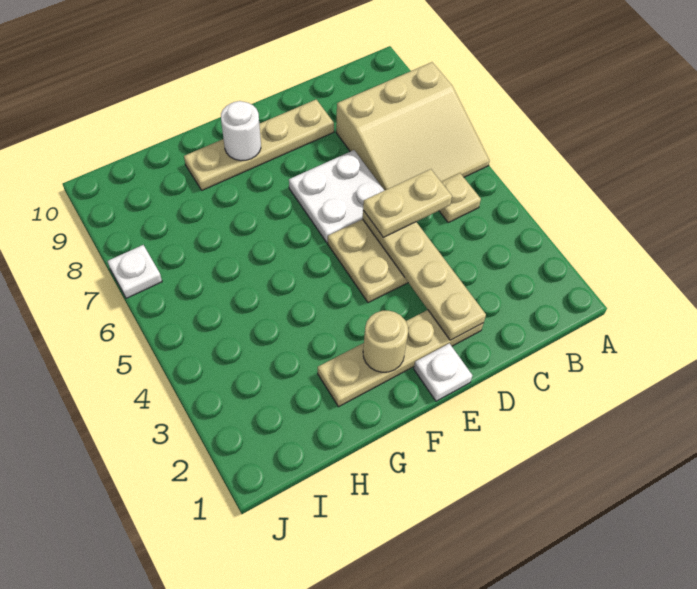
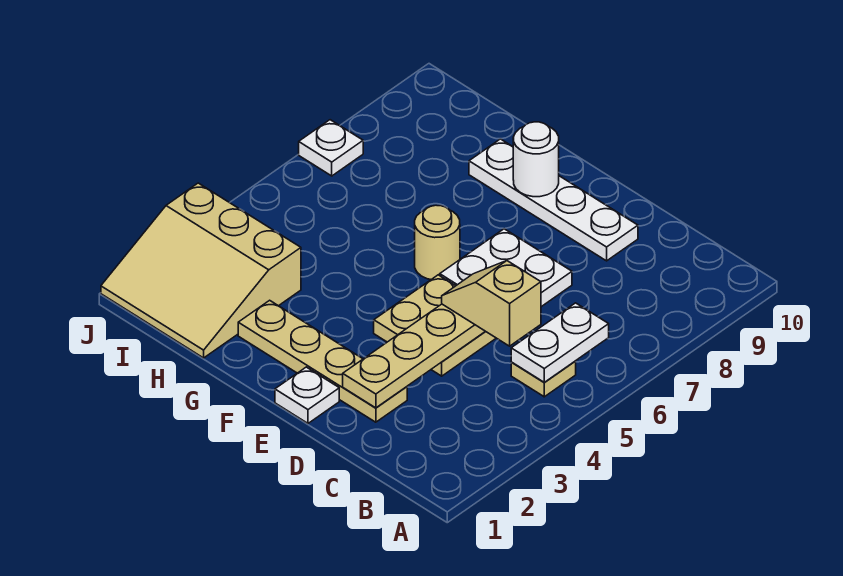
tan slope A6:C8 level 1 top 8 -> tan slope H1:J3 level 1 top 3
none -> white plate B5:B6 level 2
tan plate C5:D5 level 3 -> tan slope C5:D5 level 3 top C
tan plate D9:G9 level 1 -> white plate D9:G9 level 1
tan round brick F2 level 2 -> tan round brick F6 level 1

